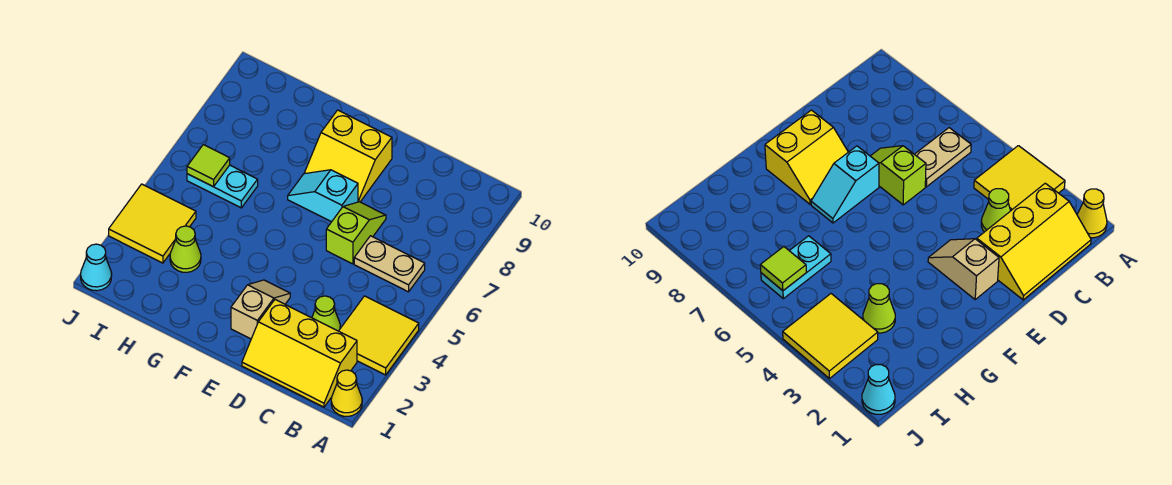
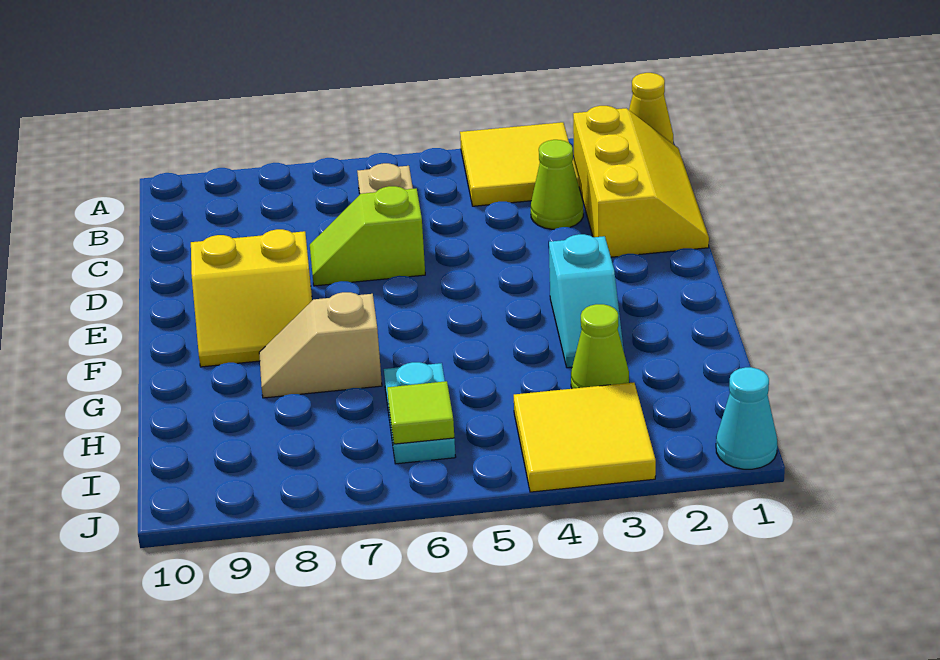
tan slope E2:E3 level 1 top 2 -> tan slope G7:G8 level 1 top 7
cyan slope E7:F7 level 1 top E -> cyan slope F3:G3 level 1 top F
yellow slope E8:F9 level 1 top 9 -> yellow slope E8:F9 level 1 top E

